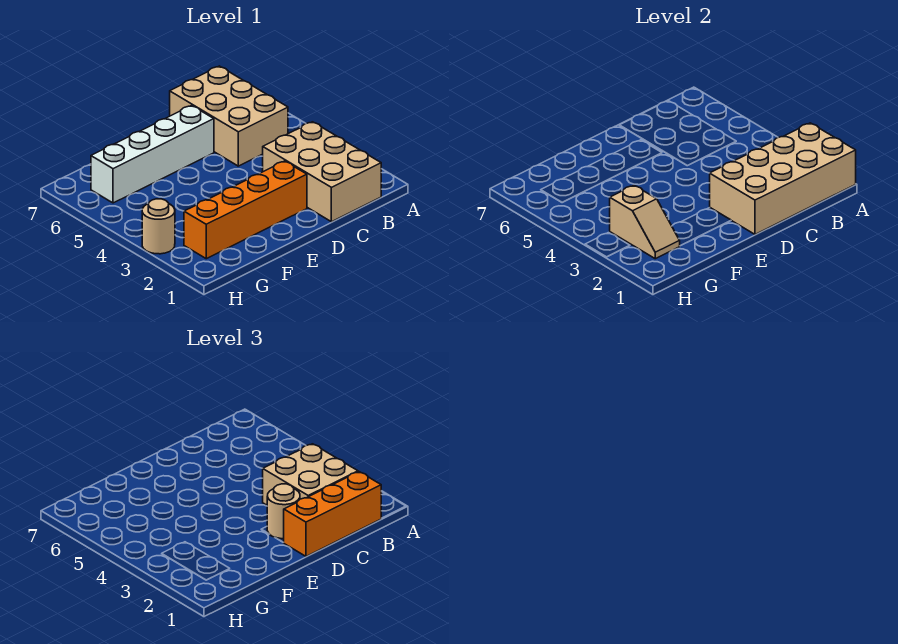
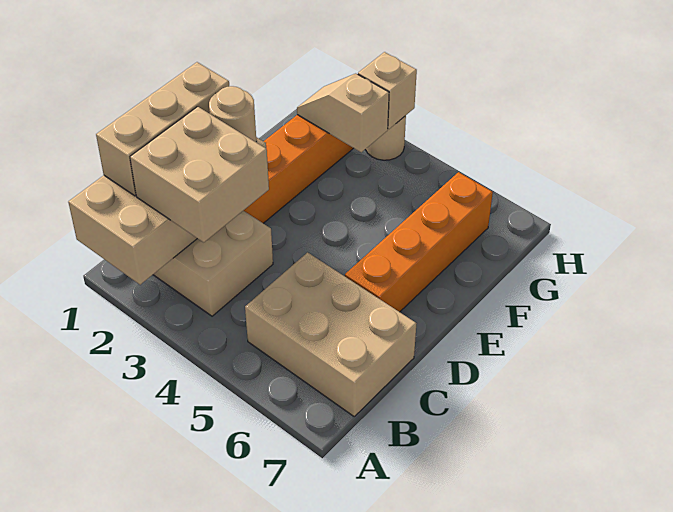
orange brick B1:D1 level 3 -> tan brick B1:D1 level 3
white brick D6:G6 level 1 -> orange brick D6:G6 level 1
none -> tan brick H3 level 2

